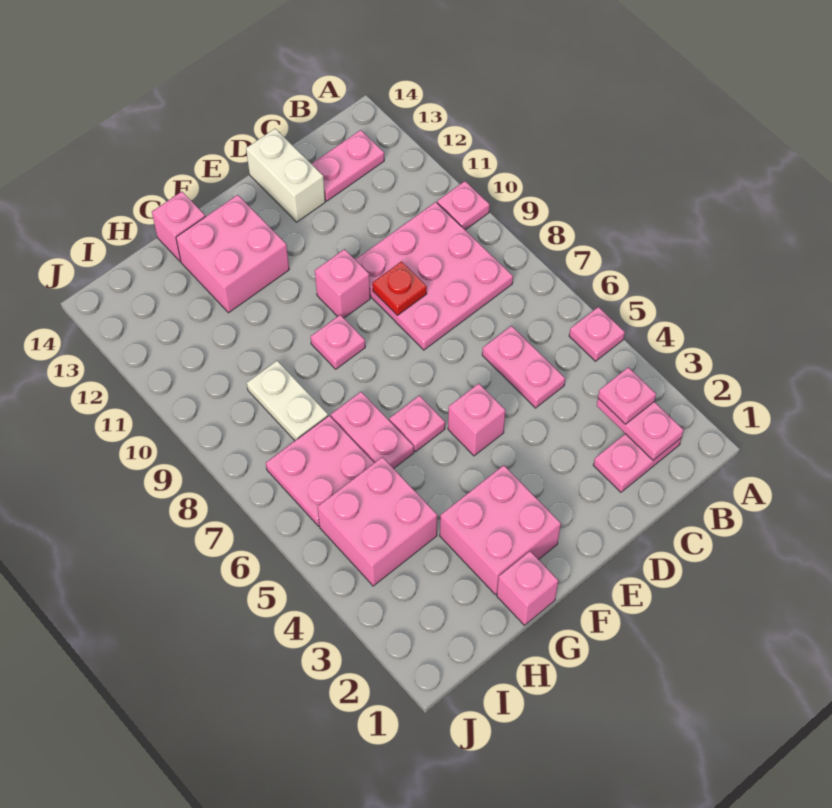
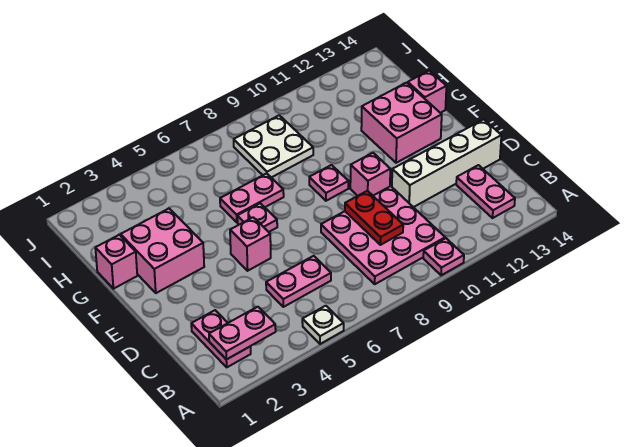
pink plate A5 level 1 -> white plate A5 level 1
pink plate B3 level 3 -> none
red plate D9 level 2 -> red plate C9:D9 level 2
white brick D13:D14 level 1 -> white brick D11:D14 level 1
pink brick H4:I5 level 1 -> none
pink plate H6:I7 level 1 -> none
white plate H8:H9 level 1 -> white plate H8:I9 level 1

